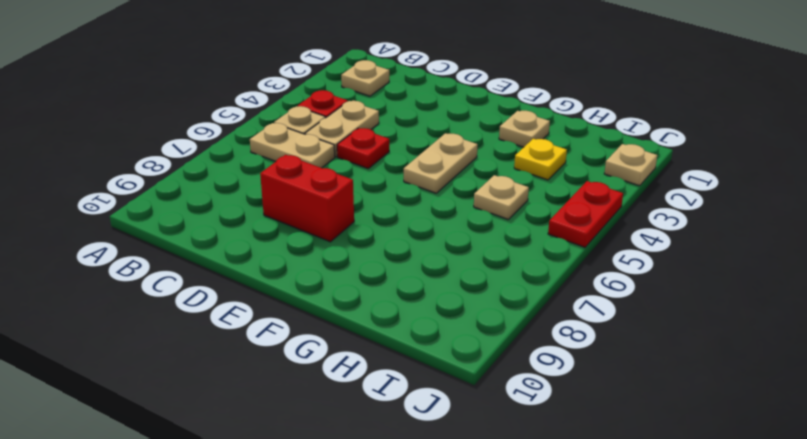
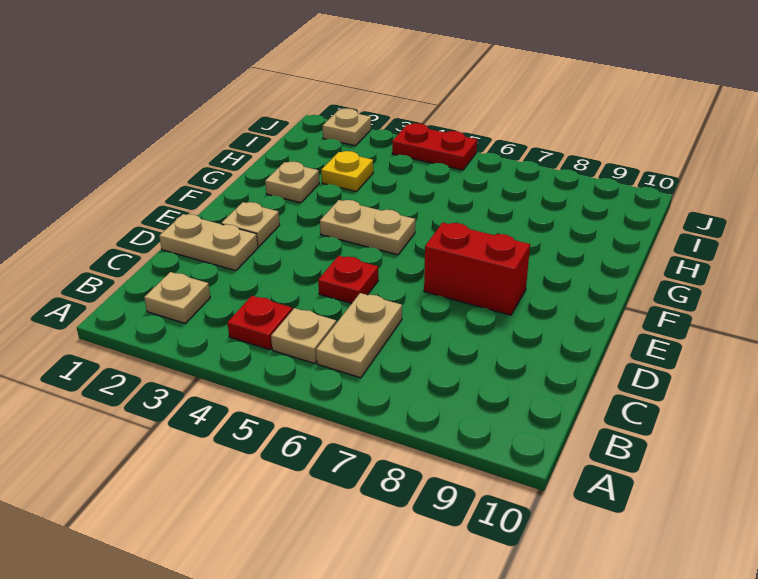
tan plate C4:C5 level 1 -> tan plate D1:D2 level 1
red brick D8:E8 level 1 -> red brick E7:E8 level 1
tan plate H5 level 1 -> tan plate E2 level 1

